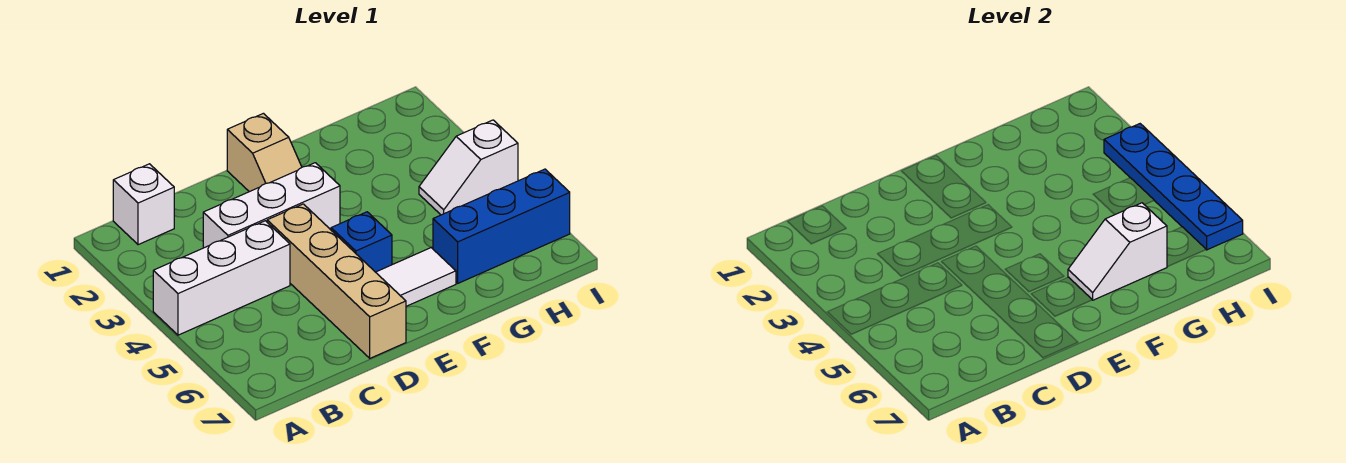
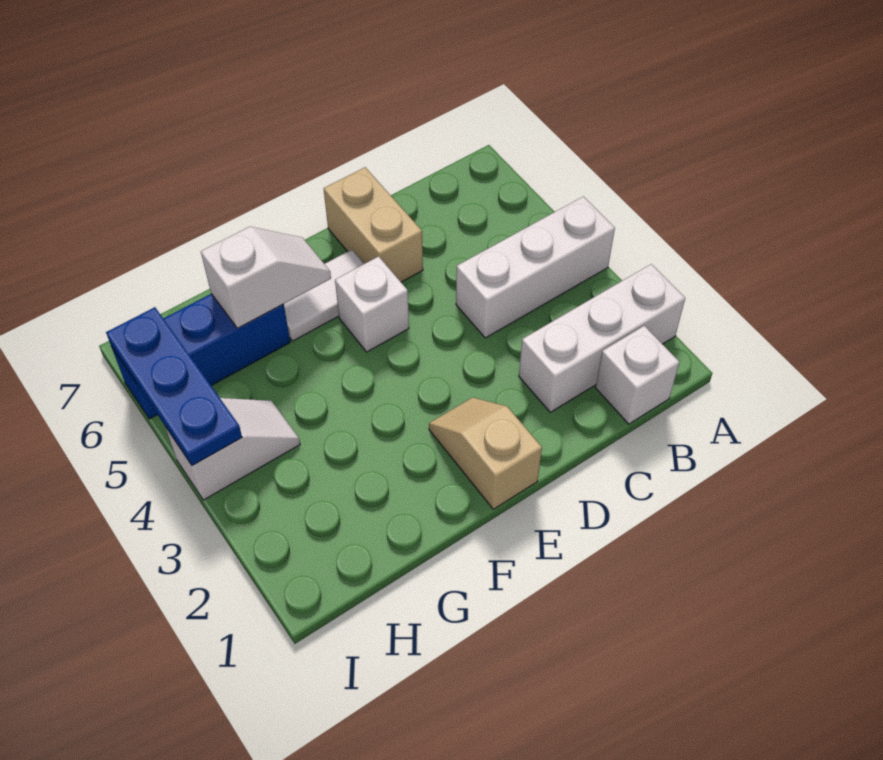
white brick C3:E3 level 1 -> white brick A2:C2 level 1
tan brick D4:D7 level 1 -> tan brick D6:D7 level 1
blue brick E5 level 1 -> white brick E5 level 1
blue plate I3:I6 level 2 -> blue plate I4:I6 level 2

